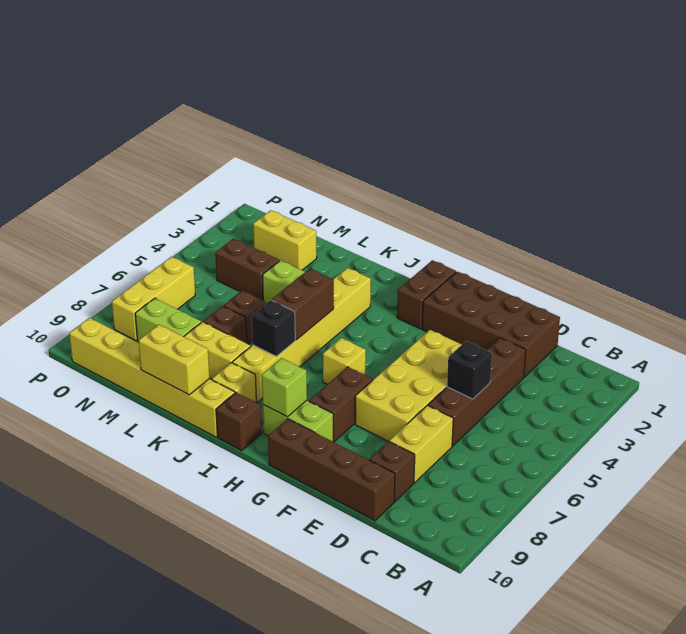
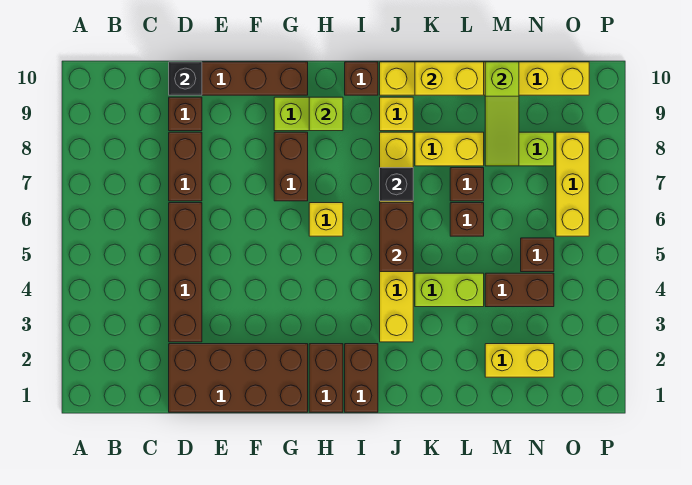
black brick D5 level 2 -> black brick D10 level 2
yellow brick D7:D8 level 1 -> brown brick D7:D8 level 1
yellow brick E4:F7 level 1 -> none
none -> brown brick I1:I2 level 1
none -> lime slope M8:M10 level 2 top 10
none -> brown brick N5 level 1

